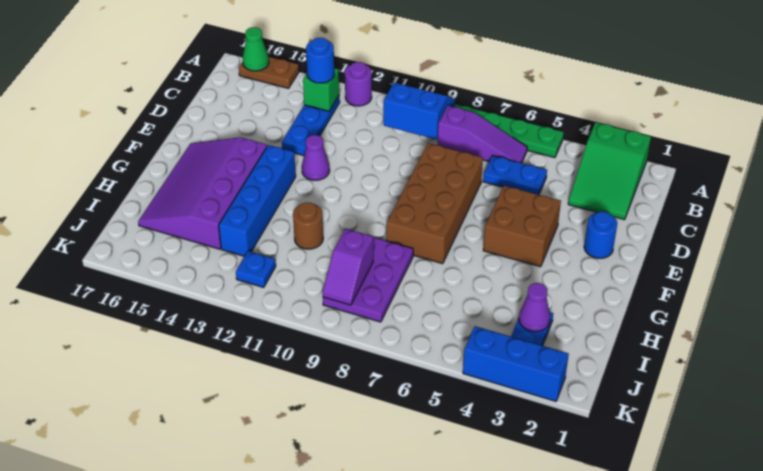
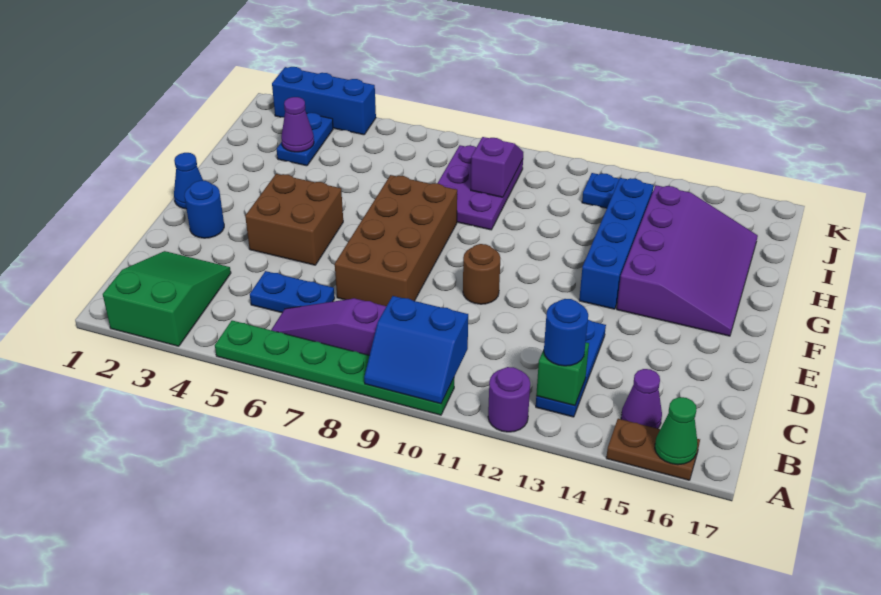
purple cone E12 level 1 -> purple cone B15 level 1
none -> blue cone F1 level 1
brown round brick H11 level 1 -> brown round brick E10 level 1

